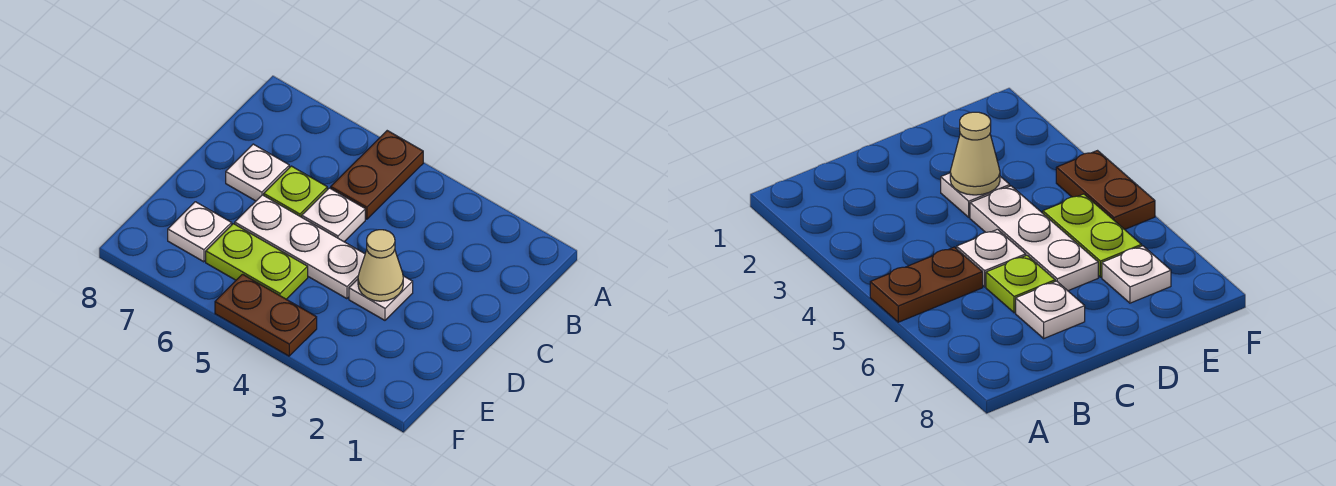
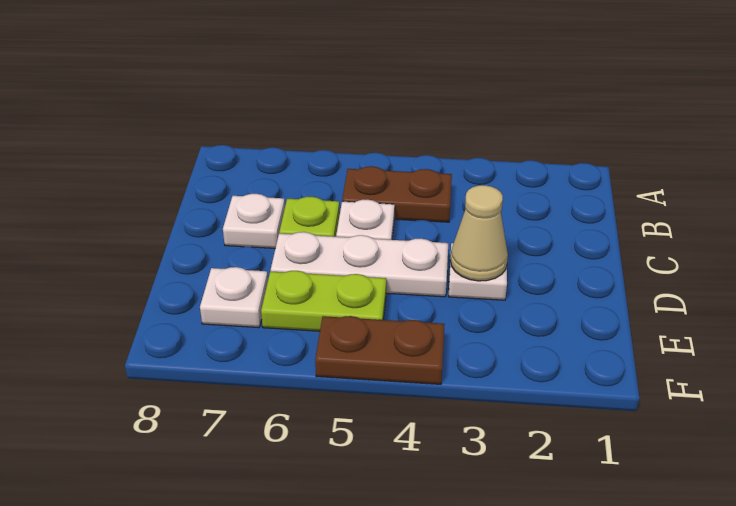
brown plate A5:B5 level 1 -> brown plate B4:B5 level 1

